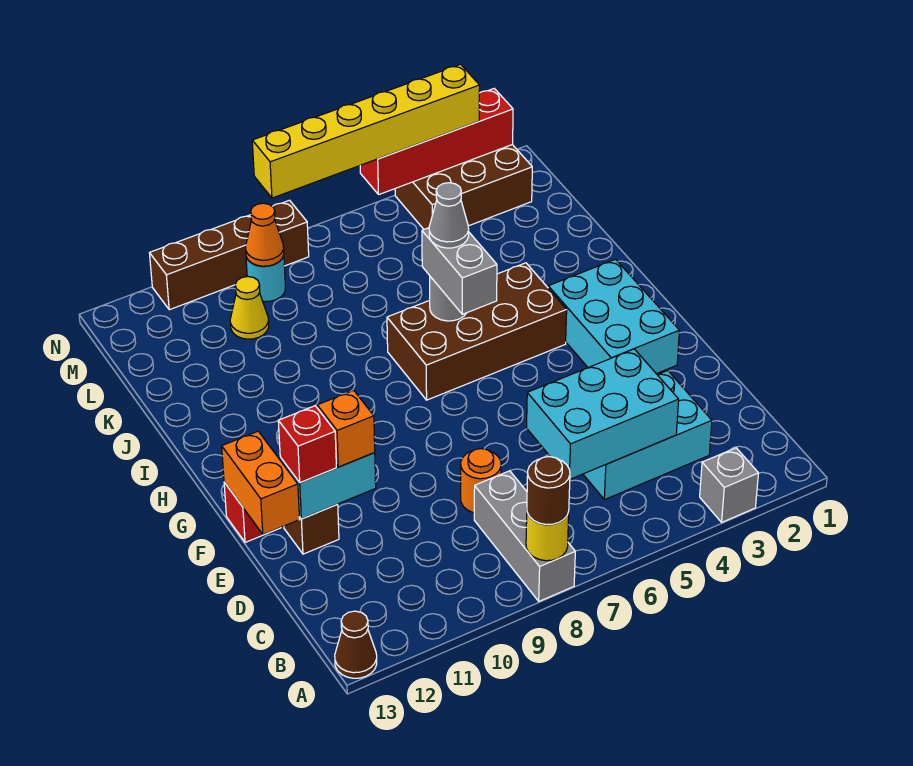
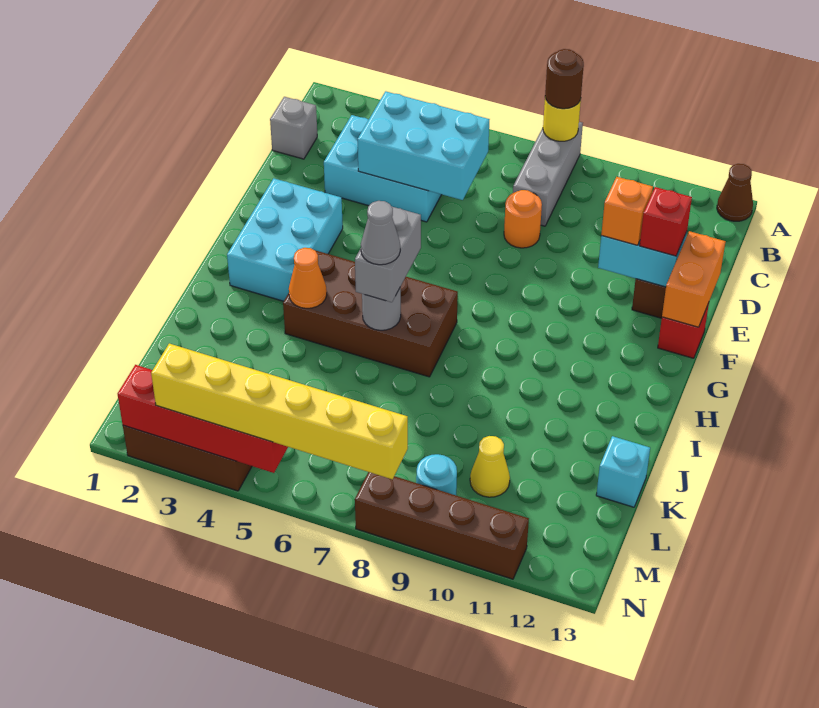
grey brick A3 level 1 -> grey brick C1 level 1
none -> cyan brick K13 level 1
orange cone M9 level 2 -> orange cone I4 level 2

